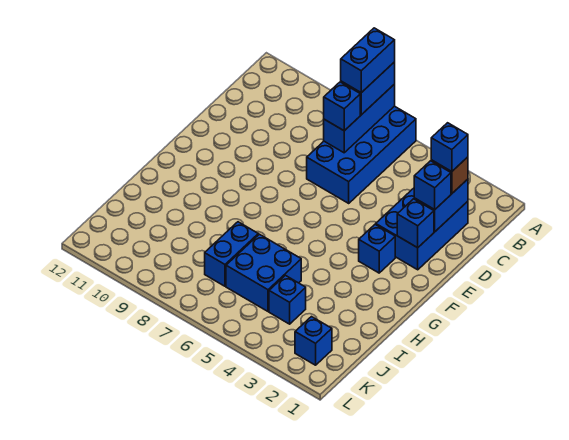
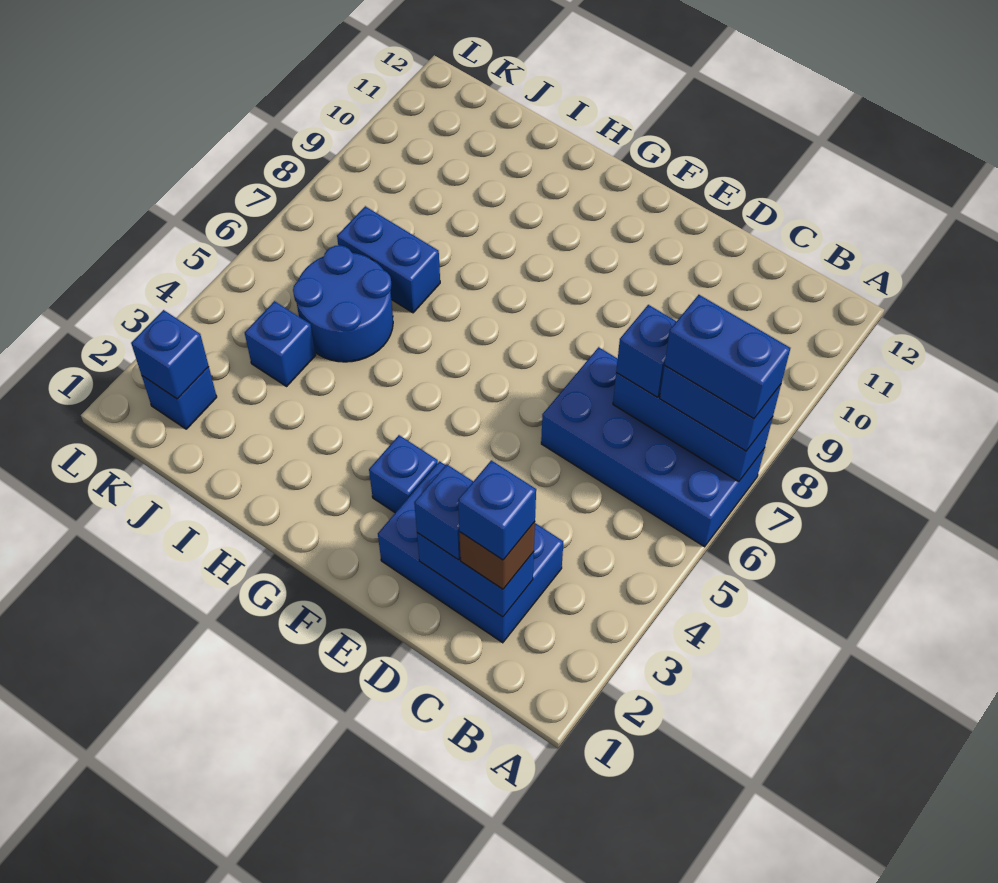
blue brick E2 level 2 -> blue brick K2 level 2
blue brick I5:J6 level 1 -> blue round brick I5:J6 level 1

